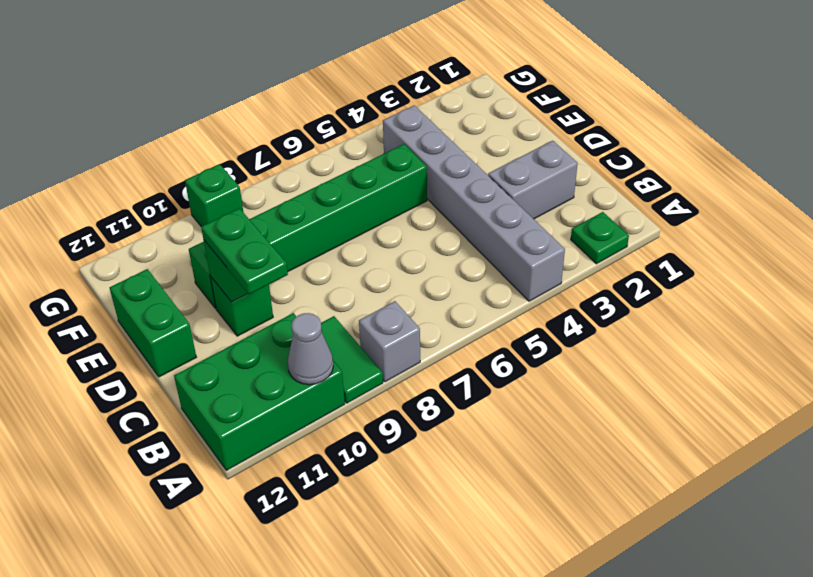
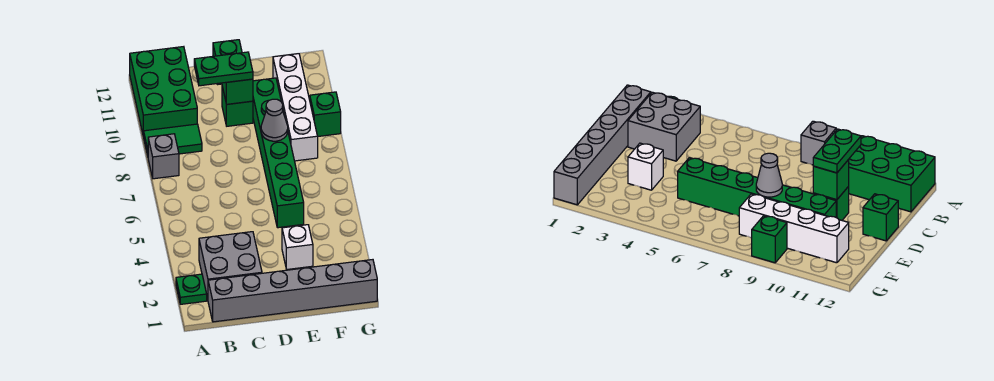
grey brick A4:F4 level 1 -> grey brick B1:G1 level 1
grey cone A10 level 2 -> grey cone E8 level 2
grey brick C2:C3 level 1 -> grey brick B2:C3 level 1
green brick D12:E12 level 1 -> green brick D12 level 1
none -> white brick E3 level 1
none -> white brick F8:F11 level 1

